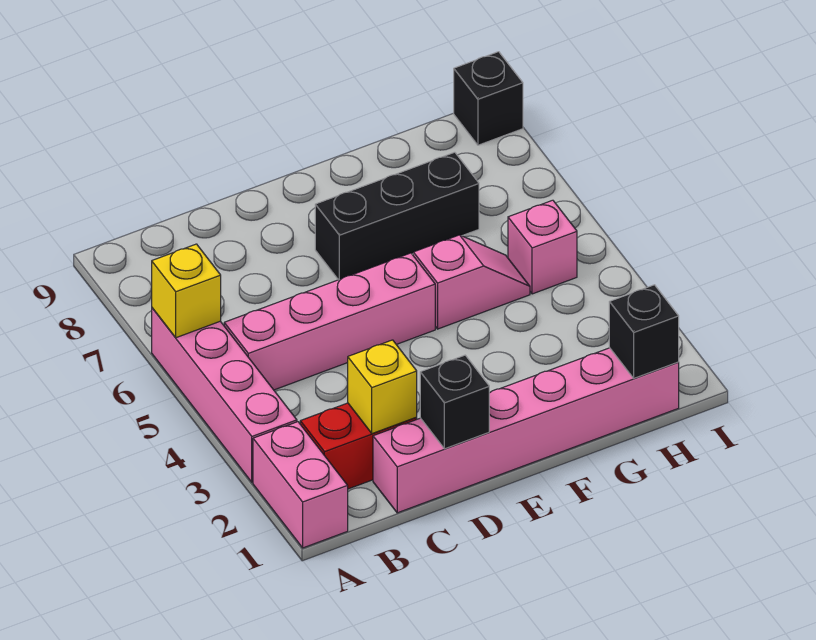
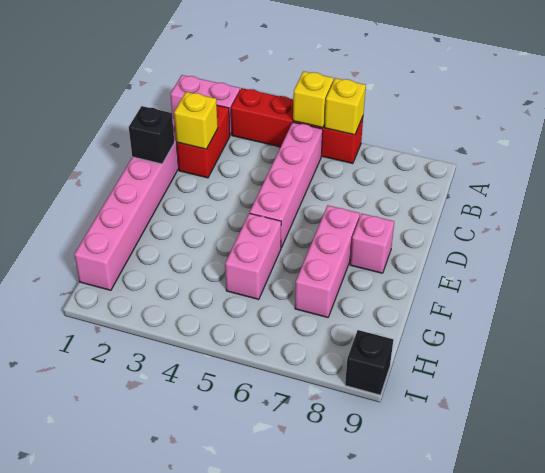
pink brick A3:A6 level 1 -> red brick A3:A6 level 1
none -> yellow brick A5 level 2
black brick E7:G7 level 1 -> pink brick E7:G7 level 1
pink slope F5:G5 level 1 top F -> pink brick F5:G5 level 1
black brick H1 level 2 -> none
pink brick H5 level 1 -> pink brick E8 level 1

